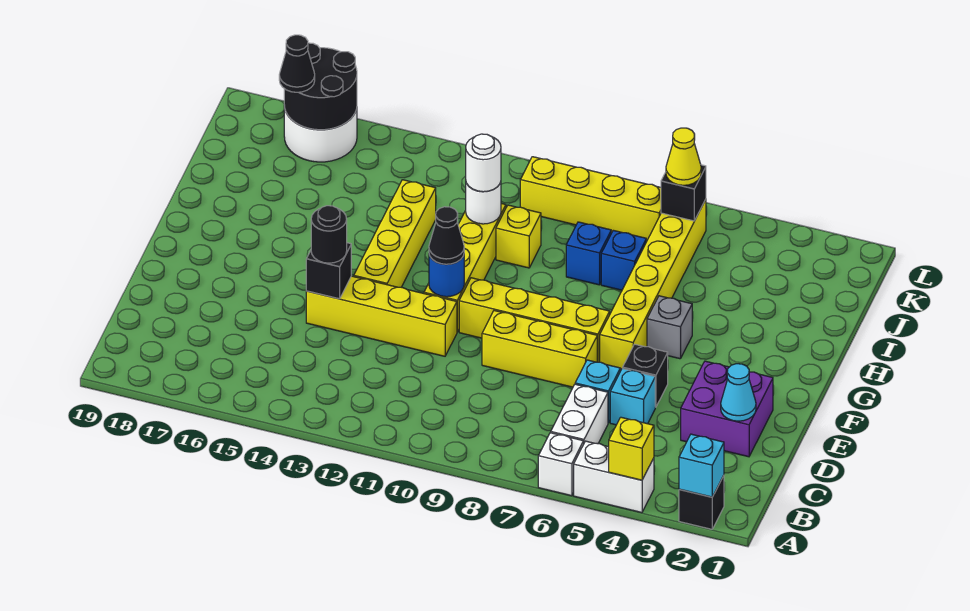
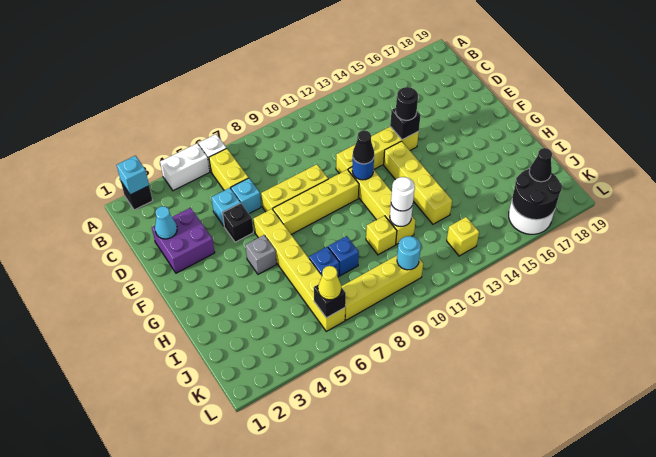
yellow brick A4 level 2 -> yellow brick K13 level 1
white brick B6:C6 level 1 -> yellow brick B6:C6 level 1
none -> cyan round brick K10 level 2

